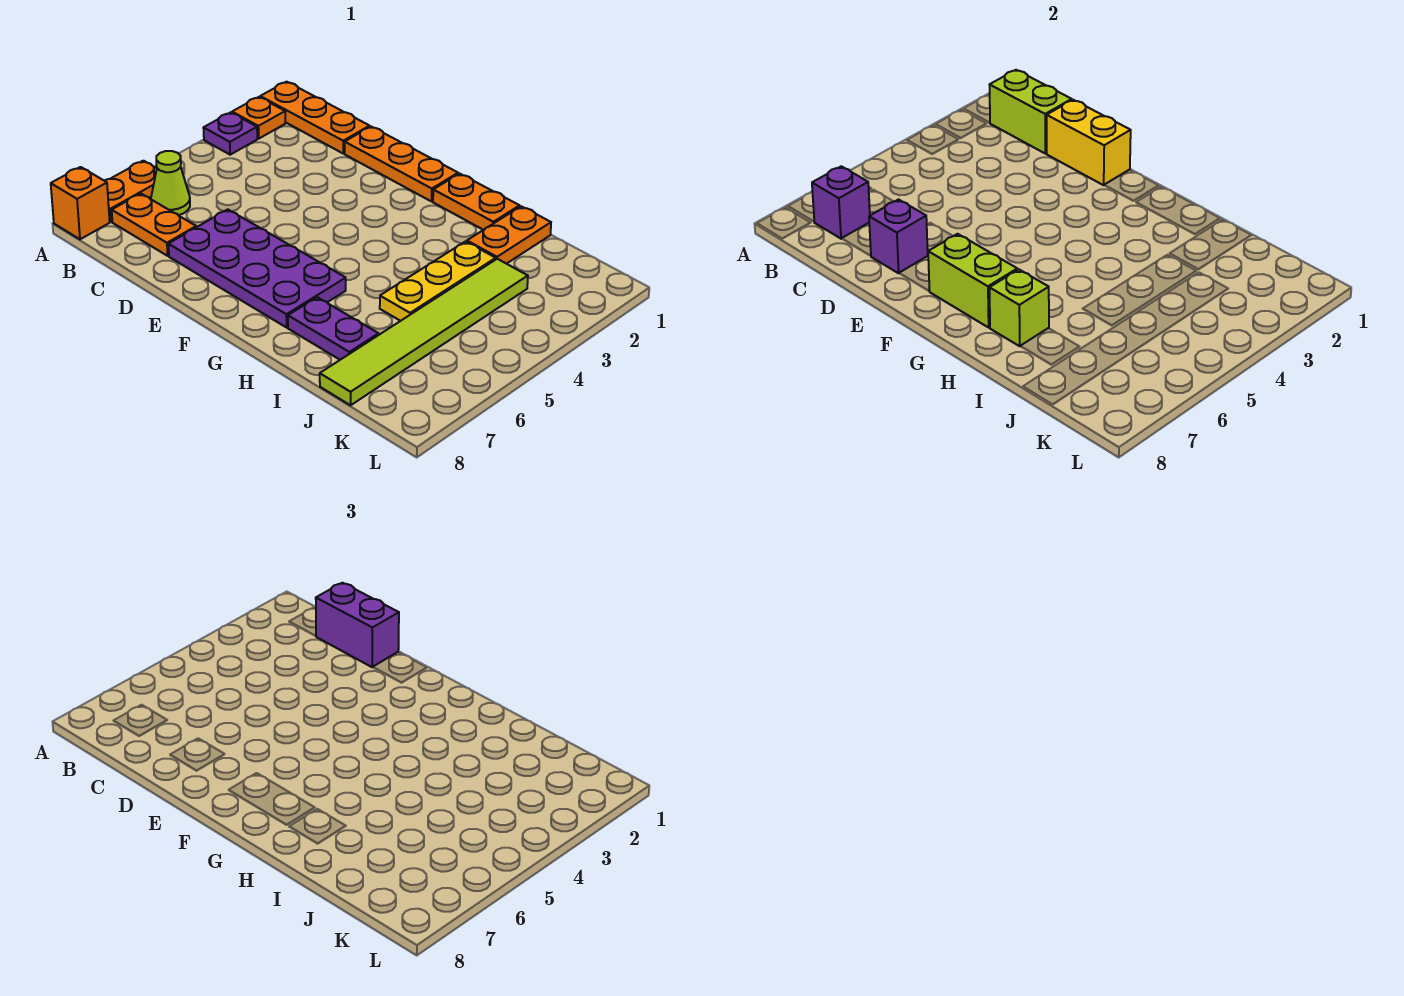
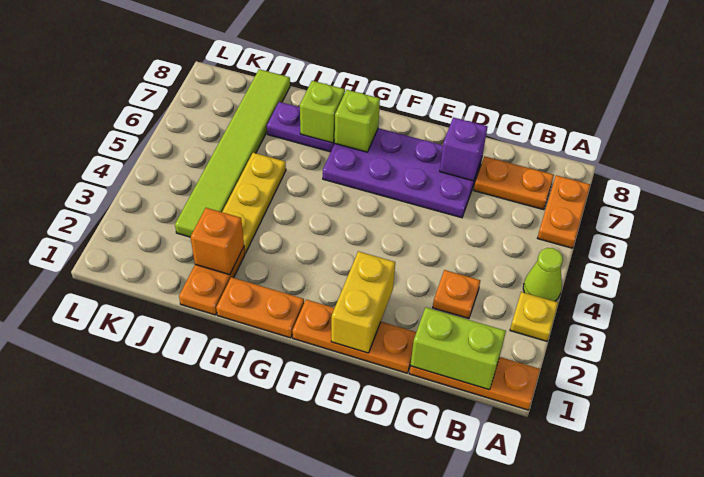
orange plate A2 level 1 -> orange plate C3 level 1
purple plate A3 level 1 -> yellow plate A3 level 1
orange brick A8 level 1 -> orange brick I2 level 2
lime cone B6 level 1 -> lime cone A4 level 1
purple brick B7 level 2 -> none
purple brick C1:D1 level 3 -> none
yellow brick D1:E1 level 2 -> yellow brick E1:E2 level 2
lime brick F7:G7 level 2 -> lime brick G7 level 2

